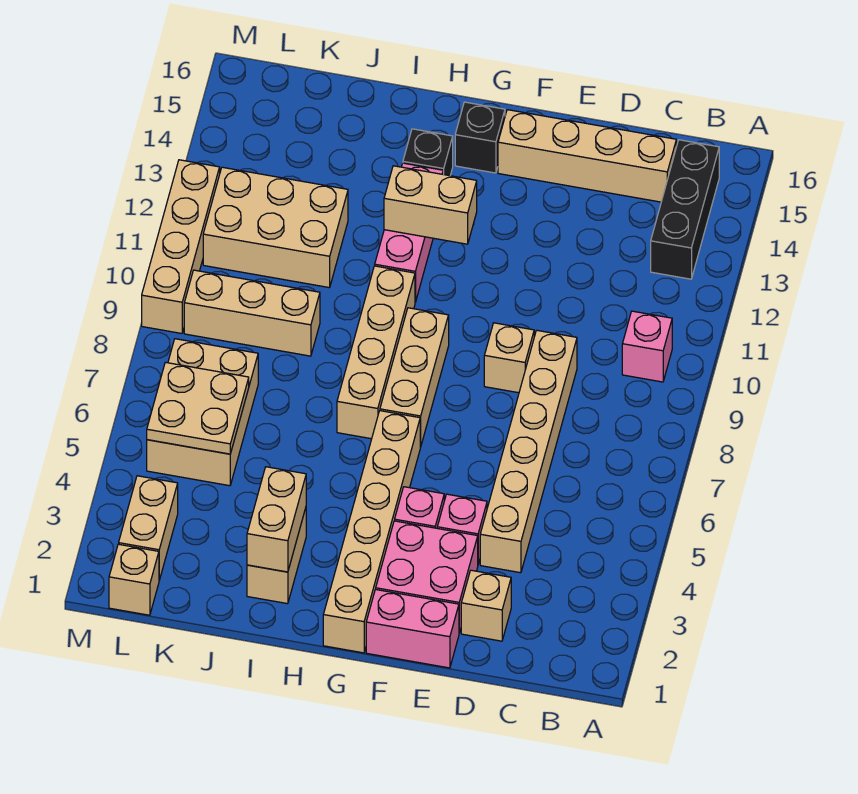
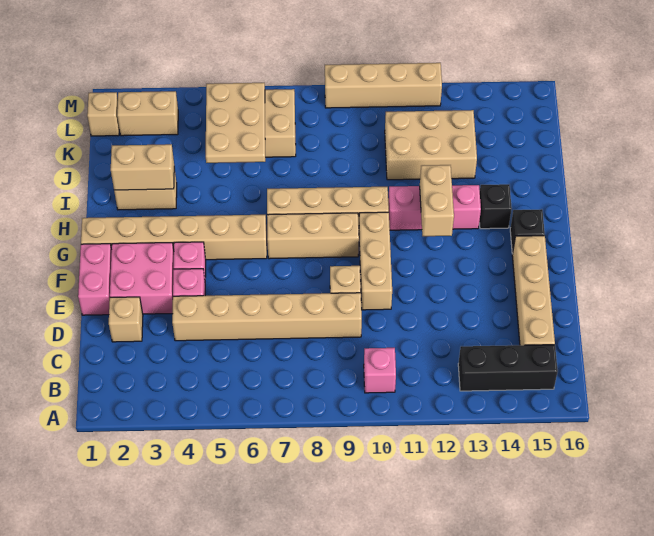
tan brick J9:L9 level 1 -> tan brick E10:G10 level 1
tan brick J11:L12 level 1 -> tan brick J11:K13 level 1
tan plate K5:L6 level 2 -> tan plate J5:L6 level 2

